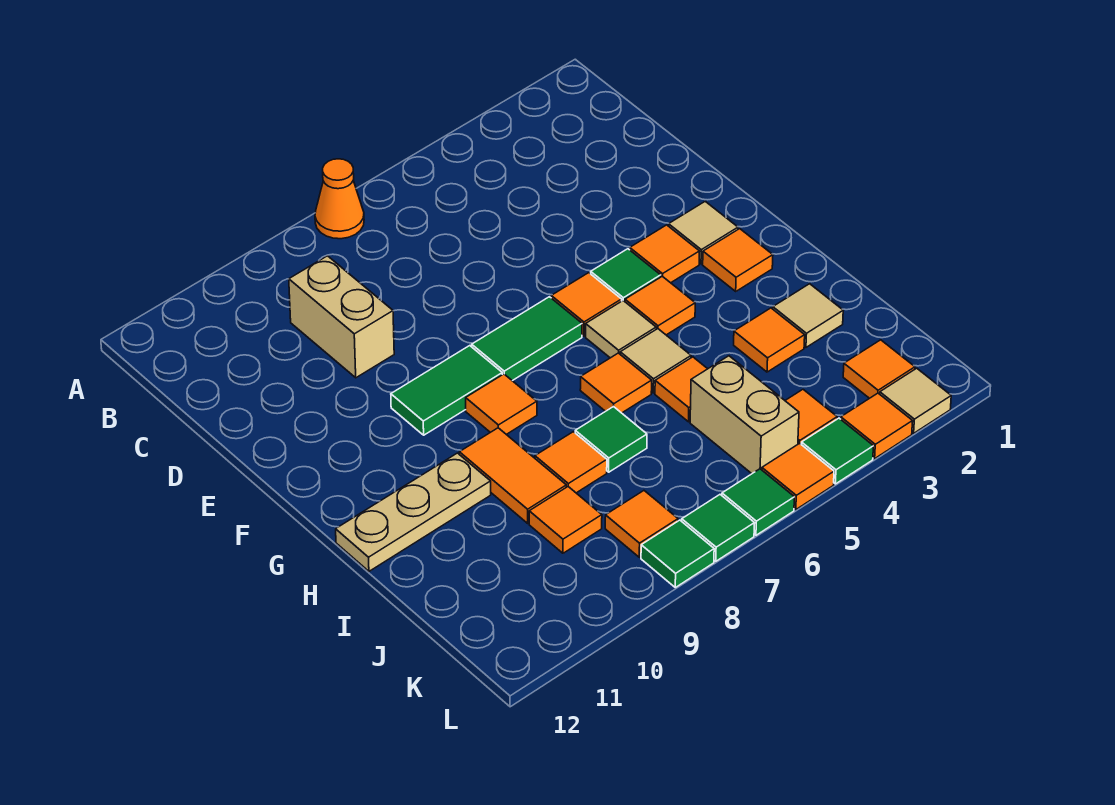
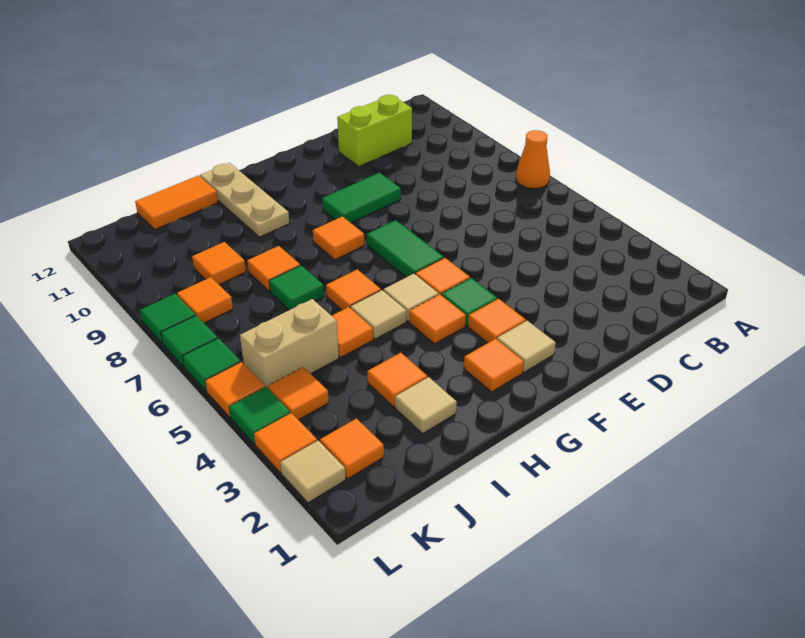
tan brick C9:D9 level 1 -> none
none -> lime brick C11:D11 level 1
green tile F8:F9 level 1 -> green tile E9:F9 level 1
orange tile H9:I9 level 1 -> orange tile I12:J12 level 1

